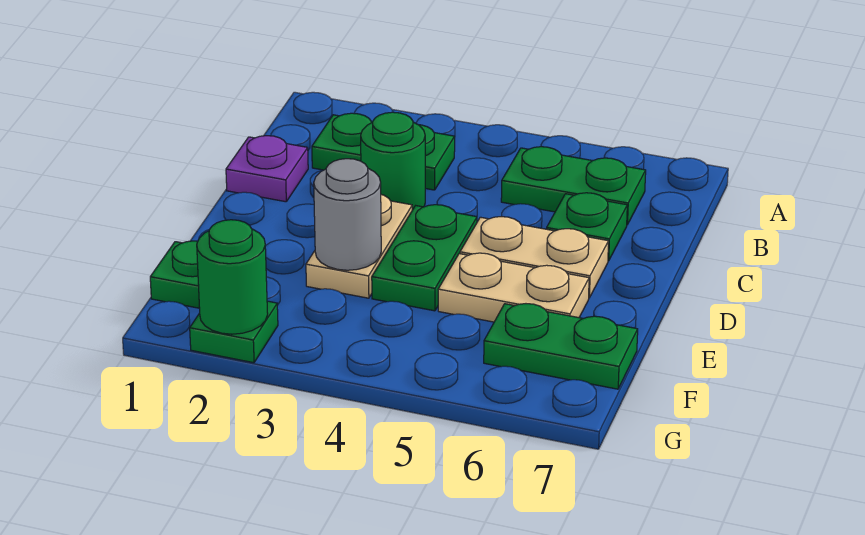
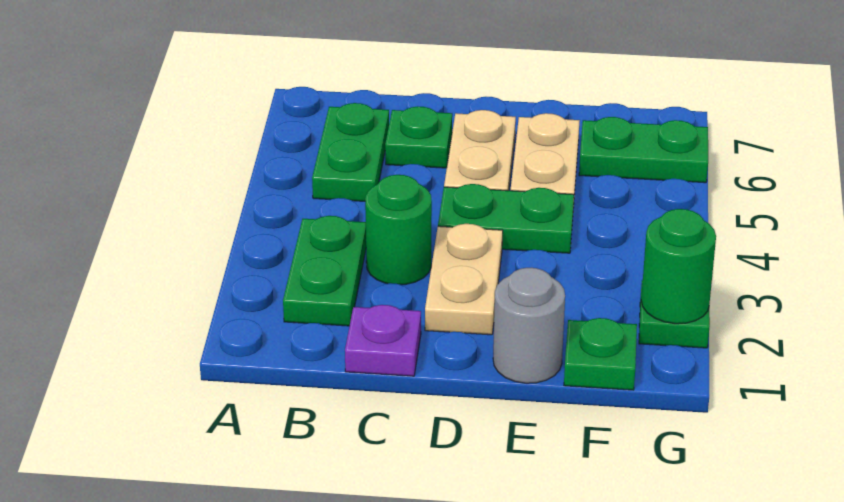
tan plate D3:E3 level 1 -> tan plate D2:D3 level 1
grey round brick E3 level 2 -> grey round brick E1 level 1
green plate F6:F7 level 1 -> green plate F6:G6 level 1

